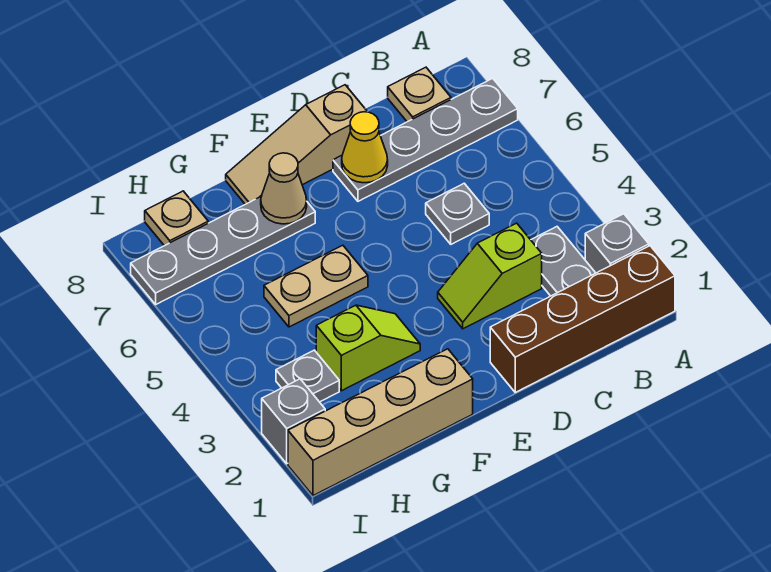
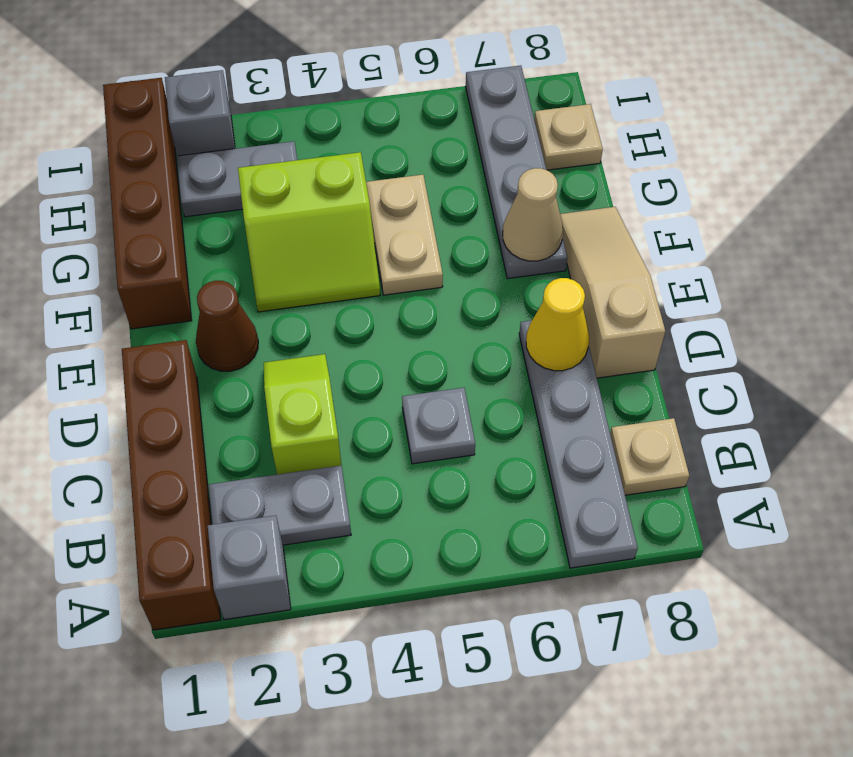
none -> brown cone E2 level 1
tan brick F1:I1 level 1 -> brown brick F1:I1 level 1
lime slope F3:G3 level 1 top G -> lime slope F3:G4 level 1 top G
grey plate H3 level 1 -> grey plate H2:H3 level 1

